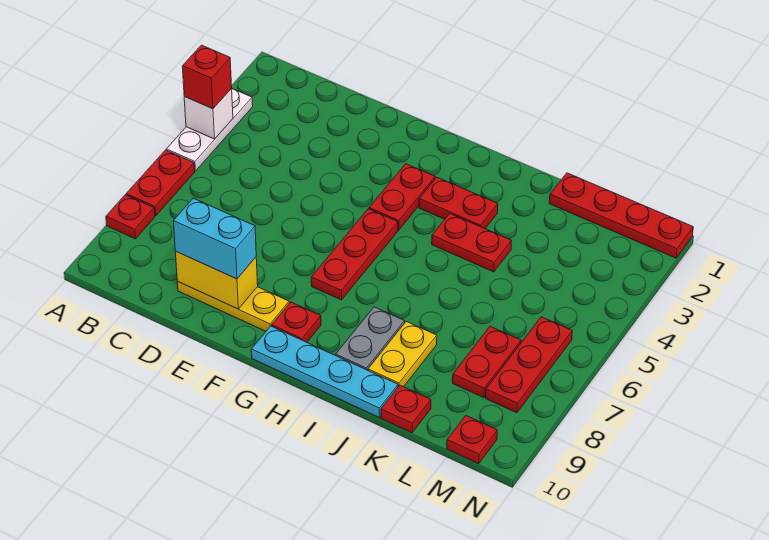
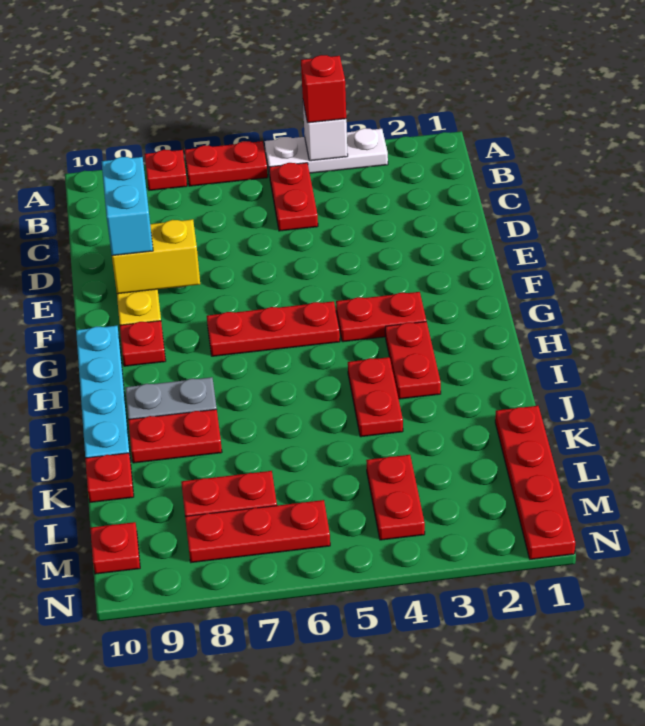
none -> red plate B5:C5 level 1
yellow brick D9:E9 level 2 -> yellow brick E8:E9 level 2
yellow plate J8:J9 level 1 -> red plate J8:J9 level 1
none -> red plate L4:M4 level 1

